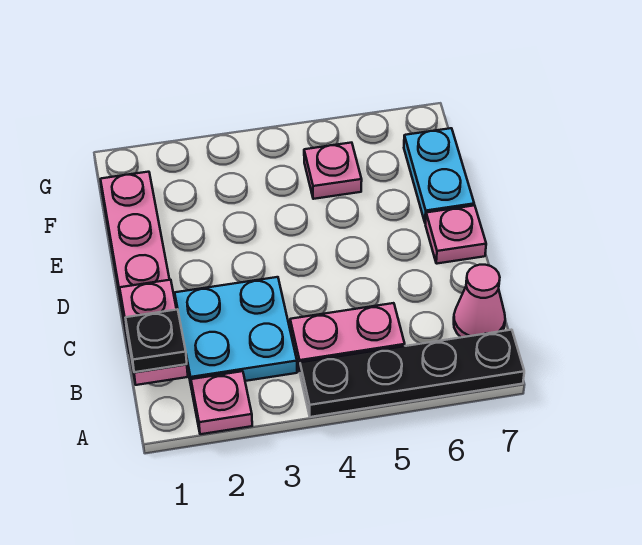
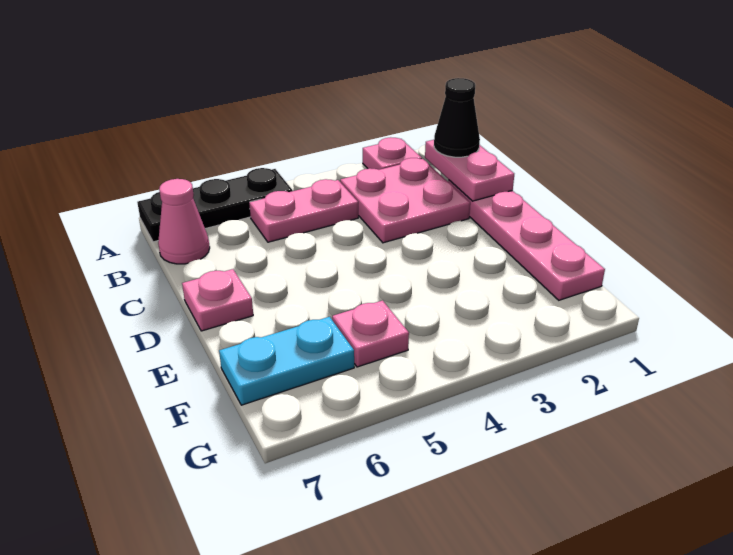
black plate A4:A7 level 1 -> black plate A5:A7 level 1
black plate B1 level 3 -> black cone B1 level 3
cyan plate B2:C3 level 1 -> pink plate B2:C3 level 1
cyan plate E7:F7 level 1 -> cyan plate F6:F7 level 1

